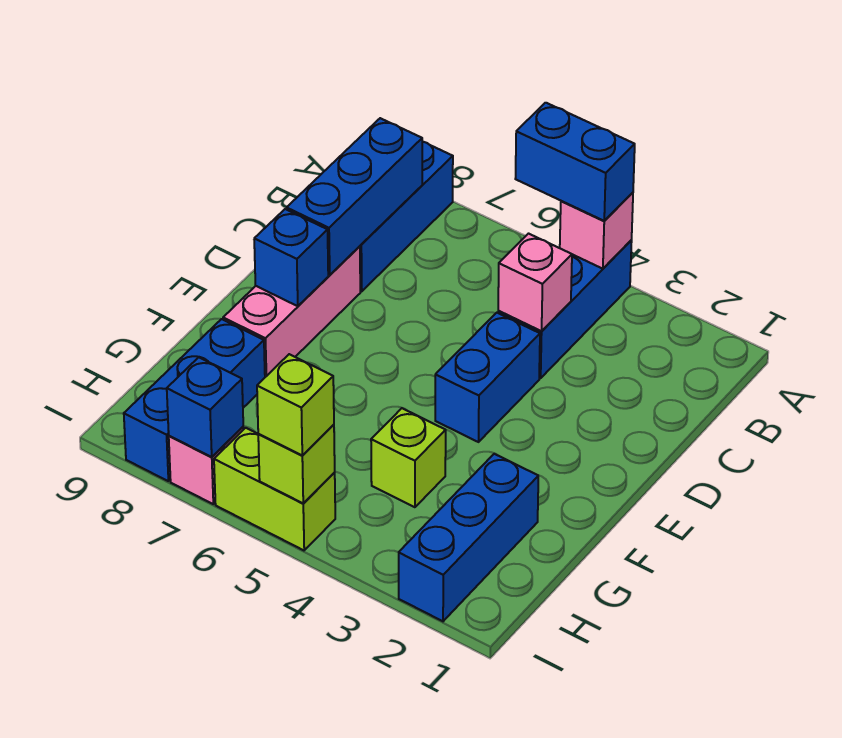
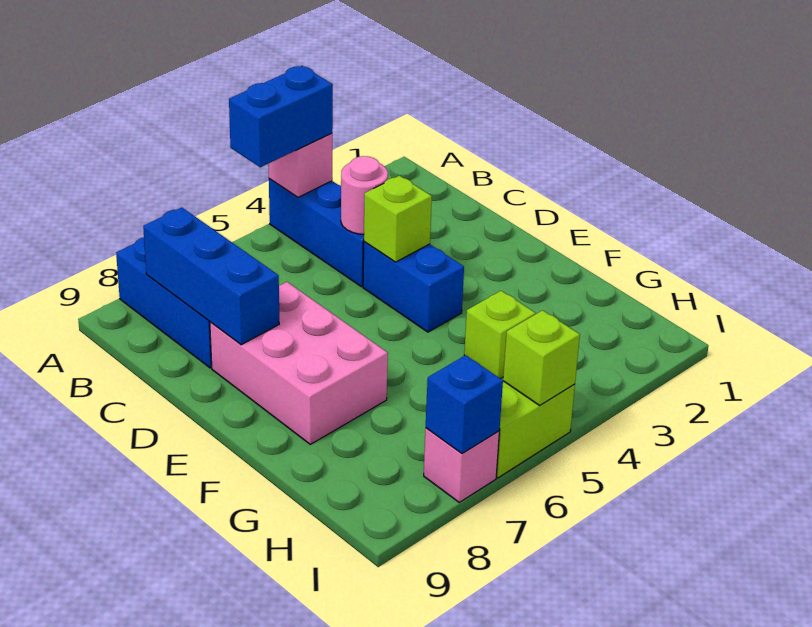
pink brick C4 level 2 -> pink round brick C4 level 2
pink brick D8:F8 level 1 -> pink brick D7:F8 level 1
blue brick E8 level 2 -> none
blue brick G2:I2 level 1 -> none
blue brick G8:I8 level 1 -> none
lime brick I5 level 3 -> lime brick D4 level 2

